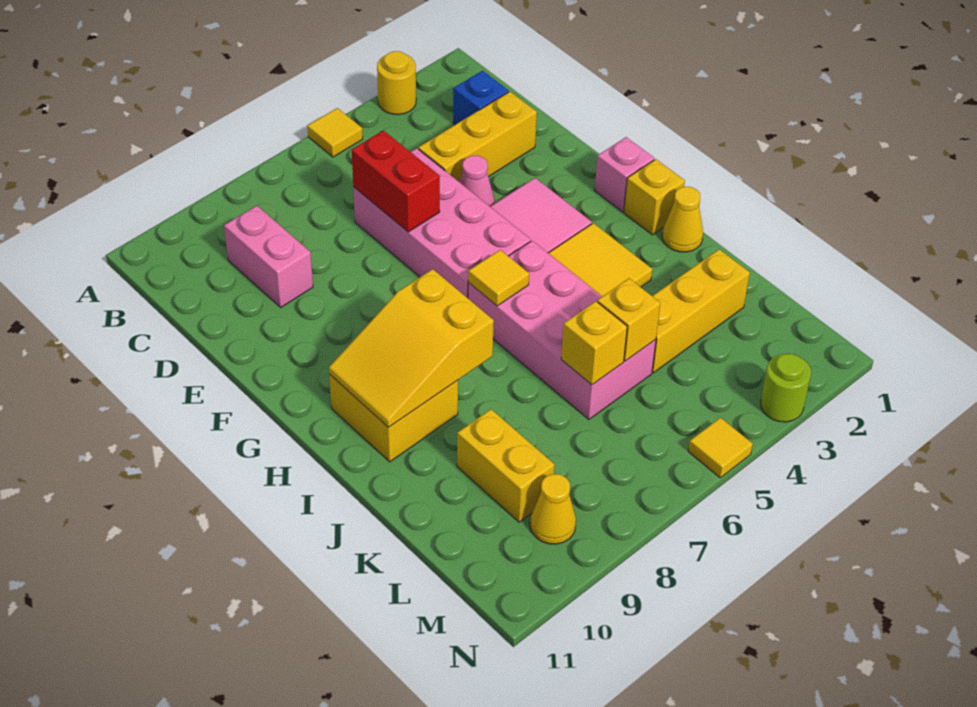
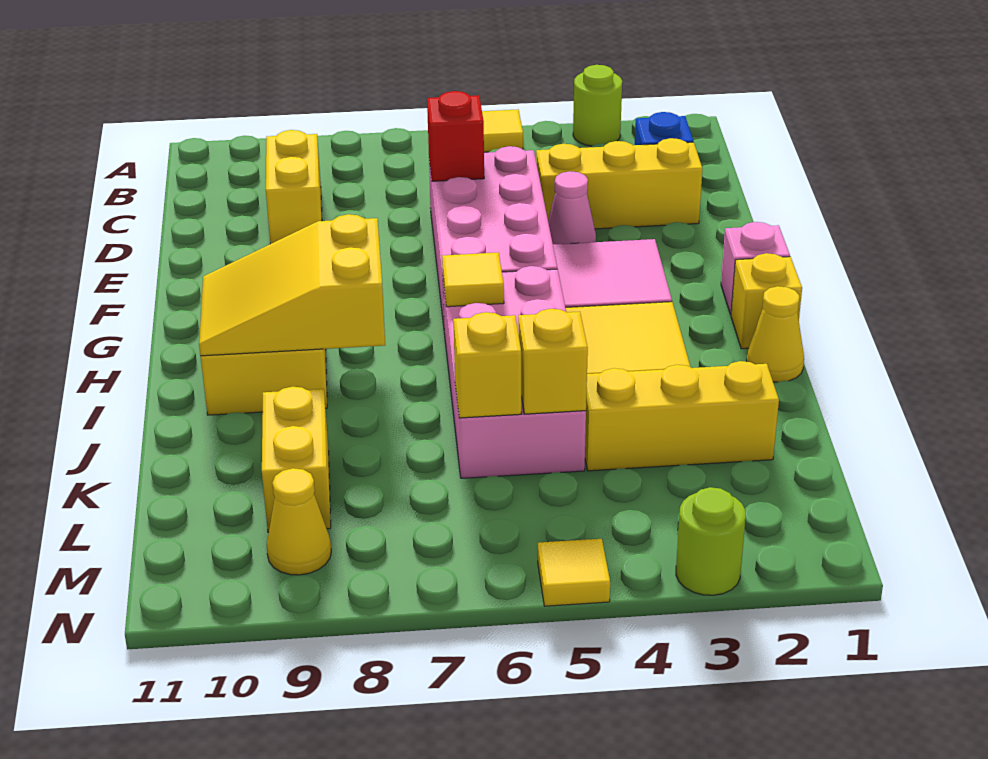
yellow round brick A3 level 1 -> lime round brick A3 level 1
pink brick C9:D9 level 1 -> yellow brick C9:D9 level 1
red brick D6:E6 level 2 -> red brick D6 level 2

